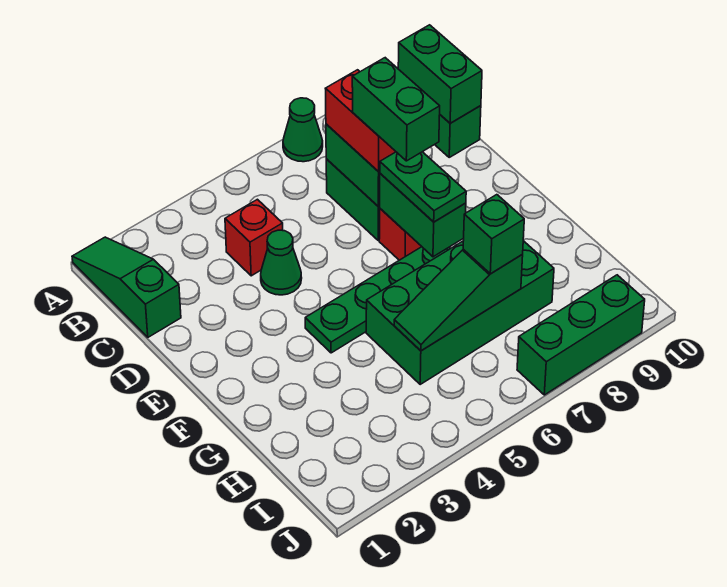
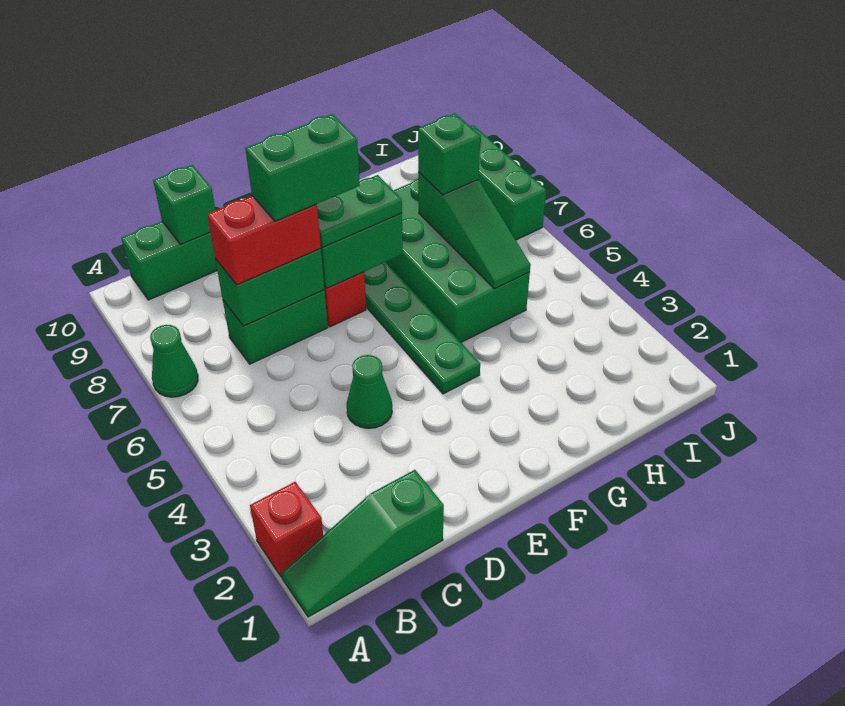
green brick B10:C10 level 2 -> green brick C10 level 2
red brick C4 level 1 -> red brick A2 level 1

